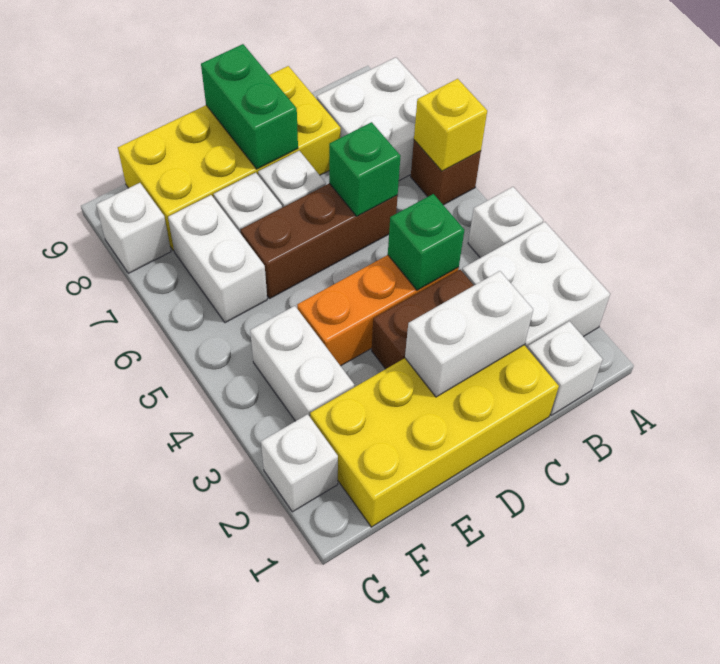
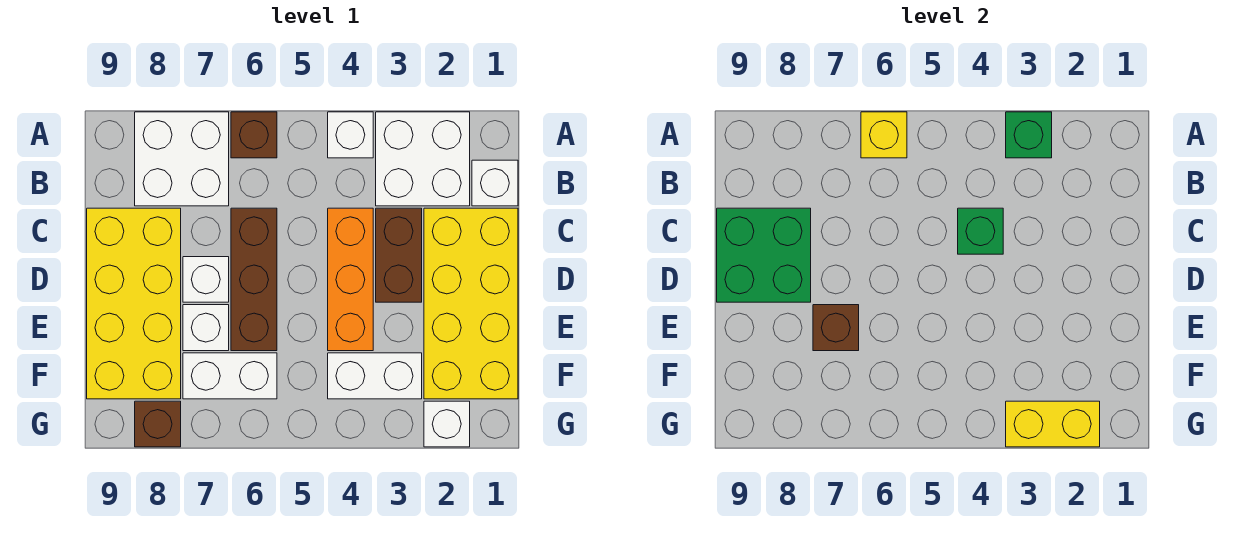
white brick C2:D2 level 2 -> none
green brick C6 level 2 -> green brick A3 level 2
green brick D8:D9 level 2 -> green brick C8:D9 level 2
none -> brown brick E7 level 2
none -> yellow brick G2:G3 level 2
white brick G8 level 1 -> brown brick G8 level 1

